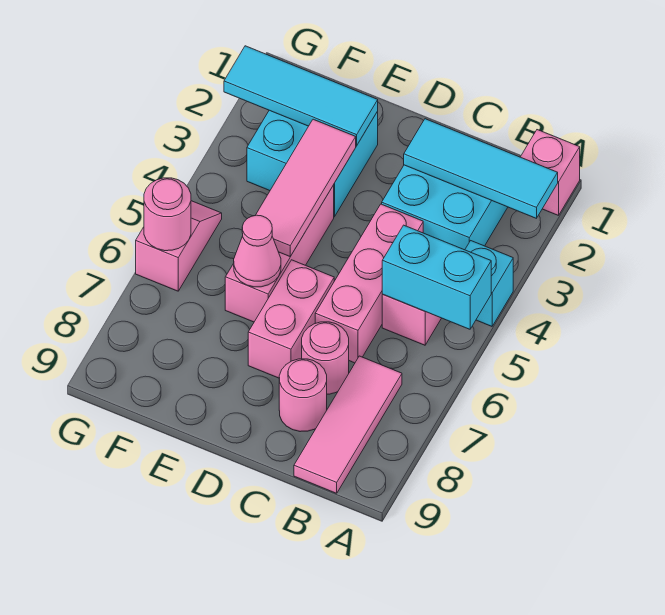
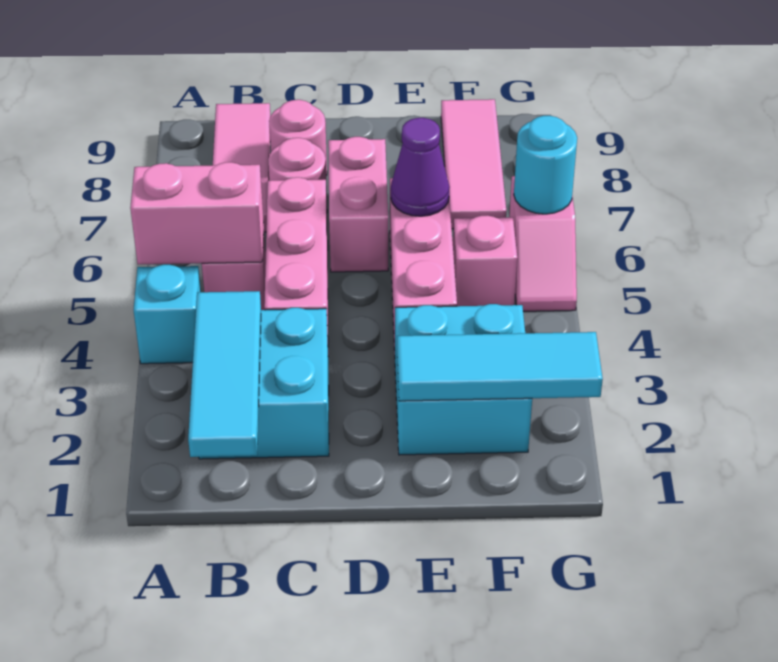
pink brick A1 level 1 -> pink brick F5 level 1
cyan tile A2:C2 level 2 -> cyan tile B1:B3 level 2
cyan brick A5:B5 level 2 -> pink brick A5:B5 level 2
pink tile E3:E5 level 2 -> pink tile F7:F9 level 1
pink cone E6 level 2 -> purple cone E6 level 2
pink round brick G6 level 2 -> cyan round brick G6 level 2

